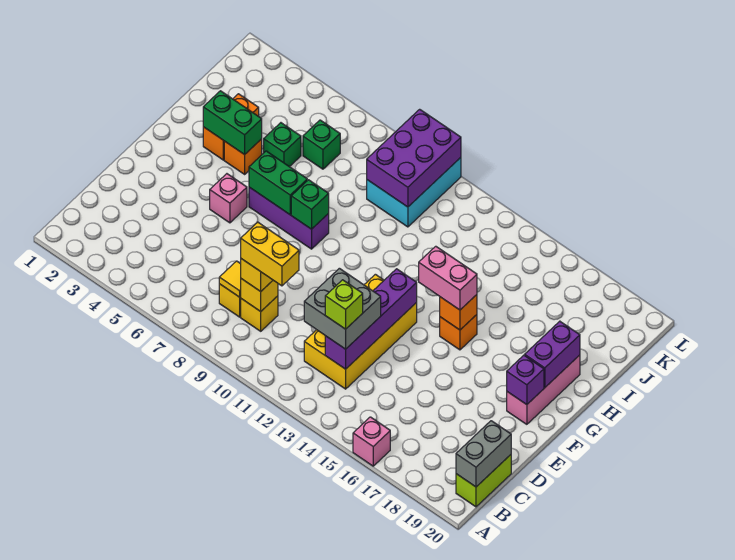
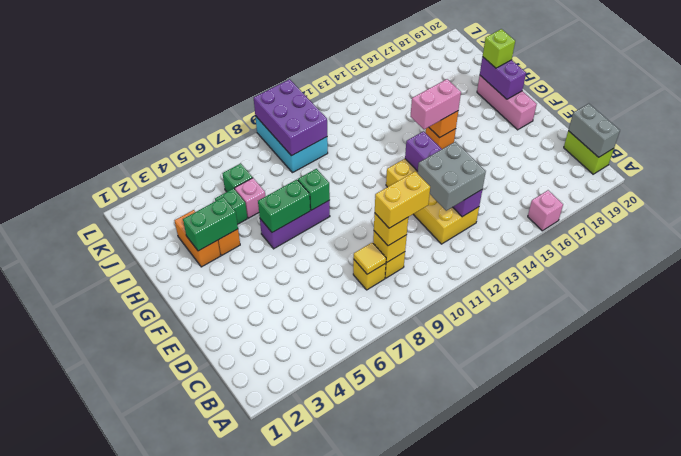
lime brick C13 level 4 -> lime brick H19 level 3
pink brick F5 level 1 -> pink brick I6 level 1
purple brick F19 level 2 -> none

